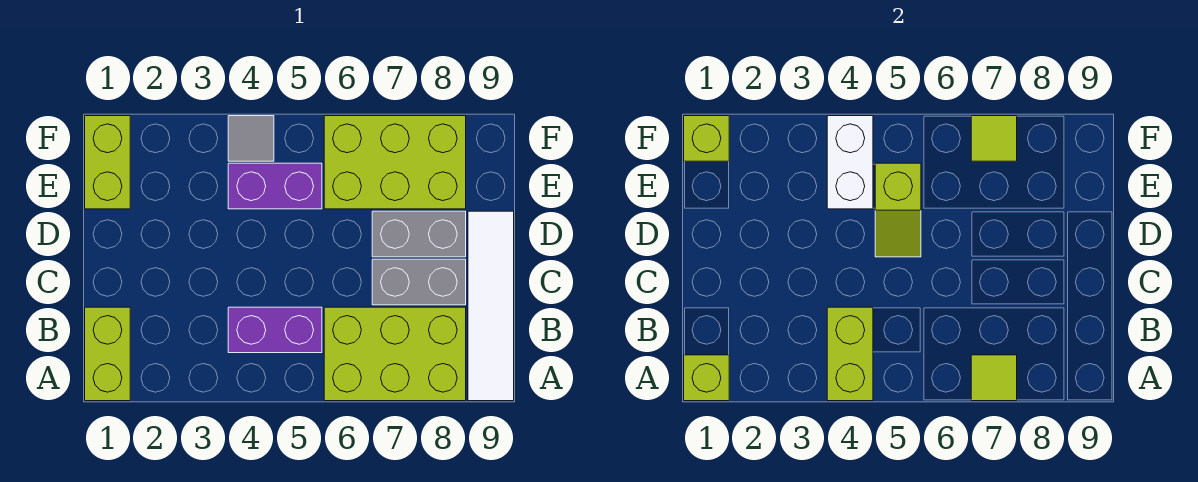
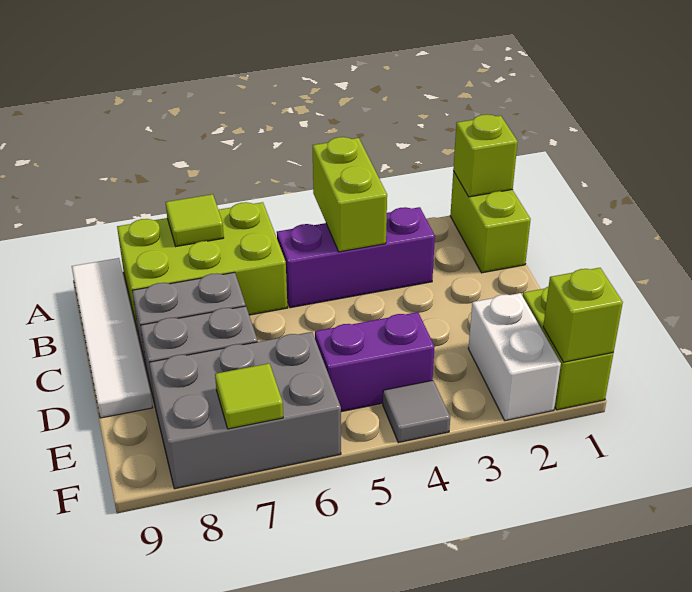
purple brick B4:B5 level 1 -> purple brick B3:B5 level 1
lime slope D5:E5 level 2 top E -> none
white brick E4:F4 level 2 -> white brick E2:F2 level 1
lime brick E6:F8 level 1 -> grey brick E6:F8 level 1

